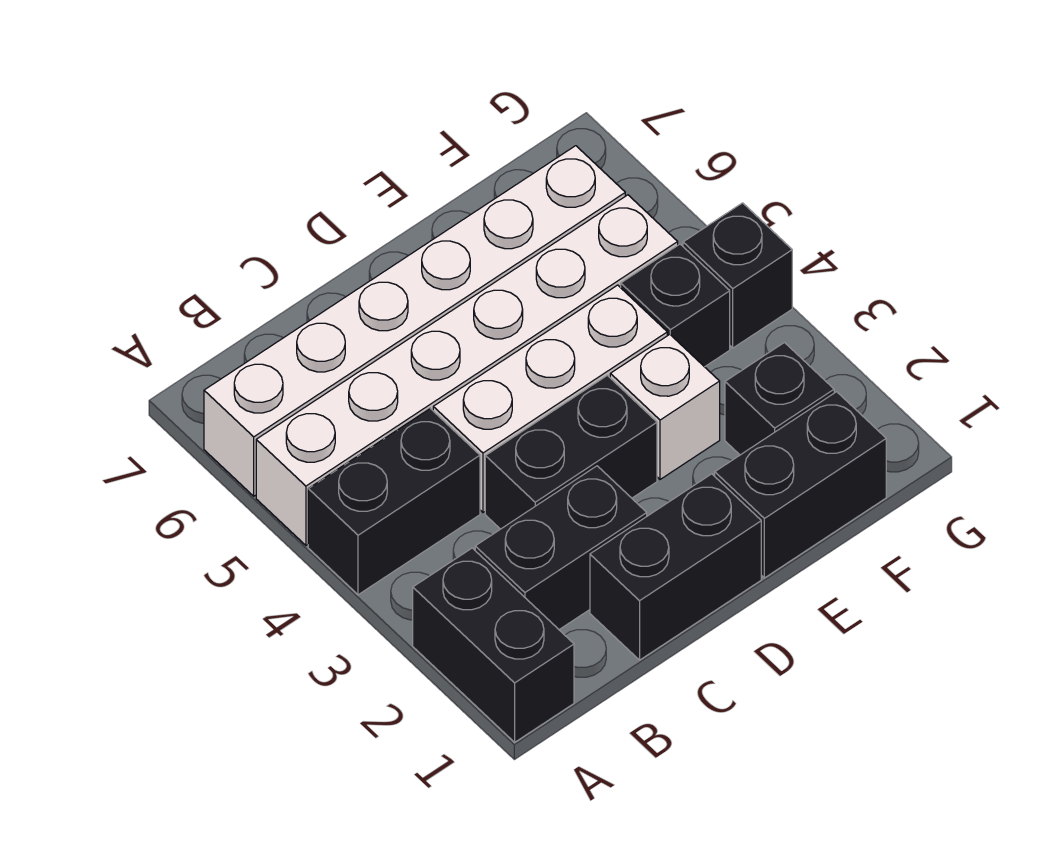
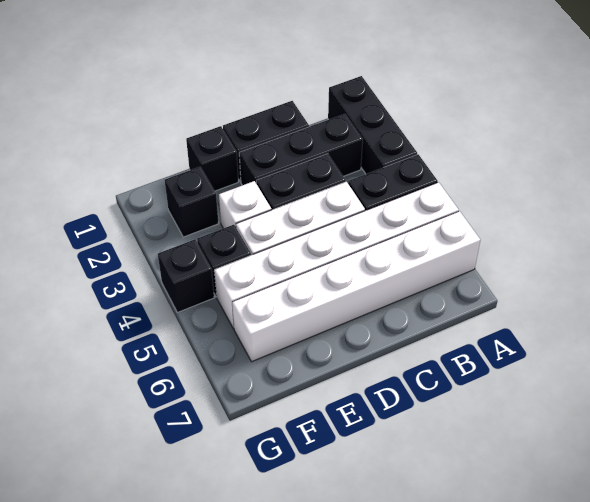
black brick A1:A2 level 1 -> black brick A1:A3 level 1
black brick B2:C2 level 1 -> black brick B2:D2 level 1
black brick E1:F1 level 1 -> black brick E1 level 1

